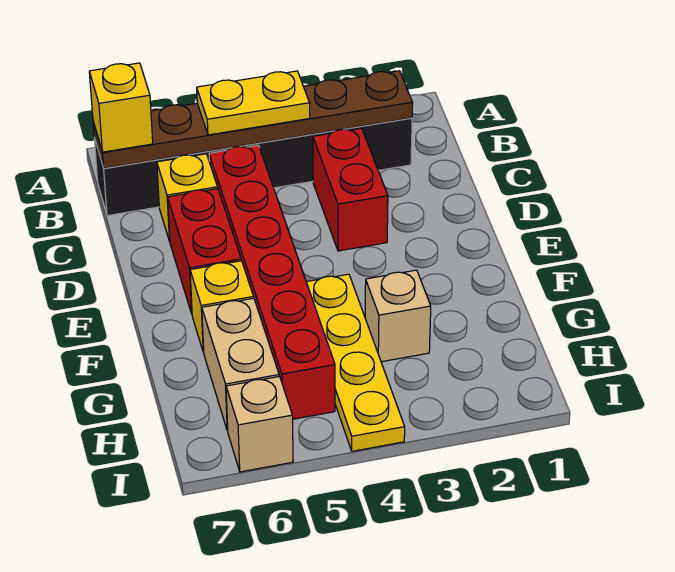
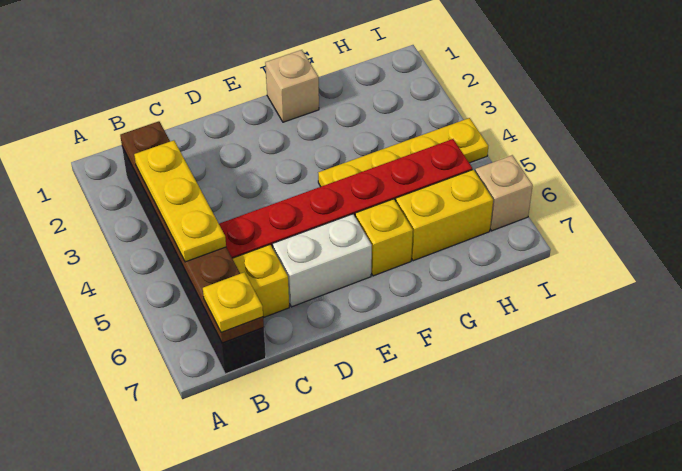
yellow plate B4:B5 level 3 -> yellow plate B3:B5 level 3
yellow brick B7 level 3 -> yellow plate B7 level 3
red brick C3:D3 level 1 -> none
red brick D6:E6 level 1 -> white brick D6:E6 level 1
tan brick G3 level 1 -> tan brick F1 level 1
tan brick G6:H6 level 1 -> yellow brick G6:H6 level 1

